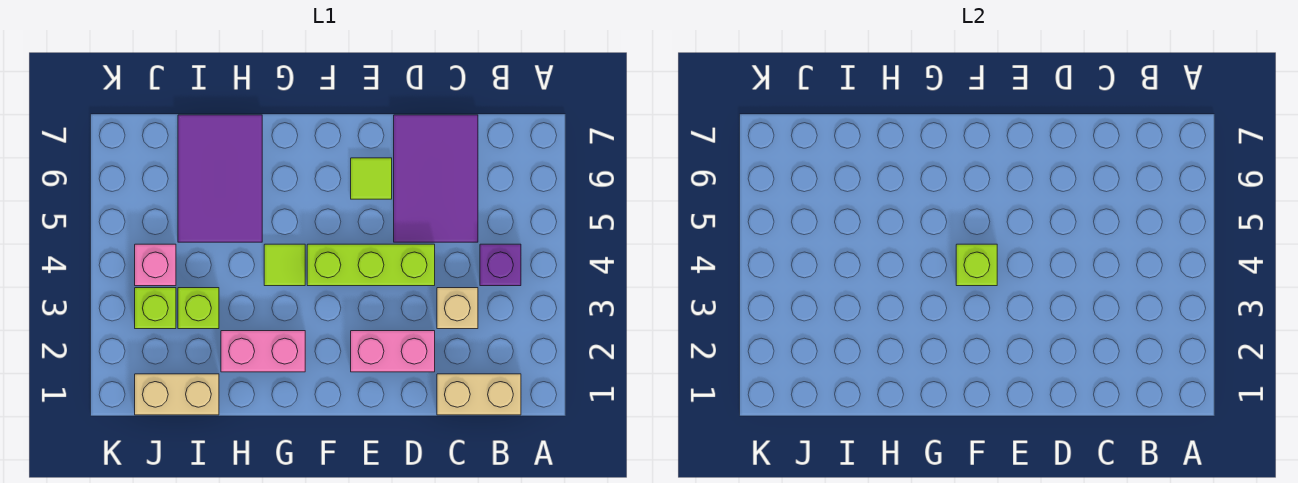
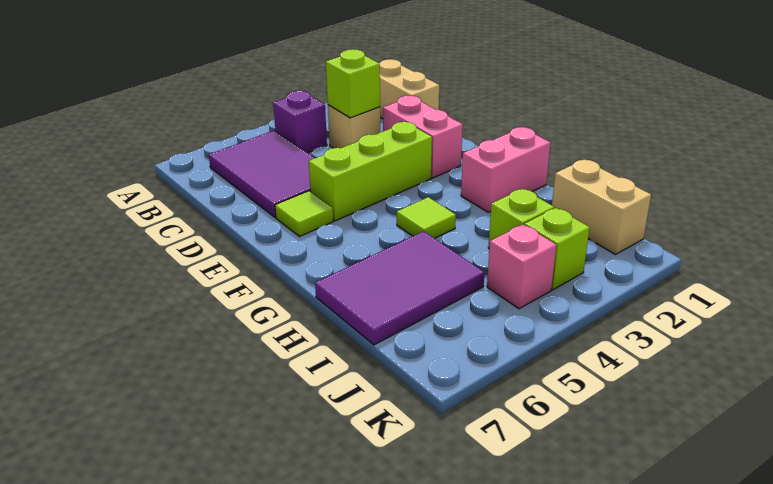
purple tile C5:D7 level 1 -> purple tile B5:D6 level 1
lime brick D4:F4 level 1 -> lime brick E3:E5 level 1
lime brick F4 level 2 -> lime brick C3 level 2
pink brick G2:H2 level 1 -> pink brick G1:G2 level 1

